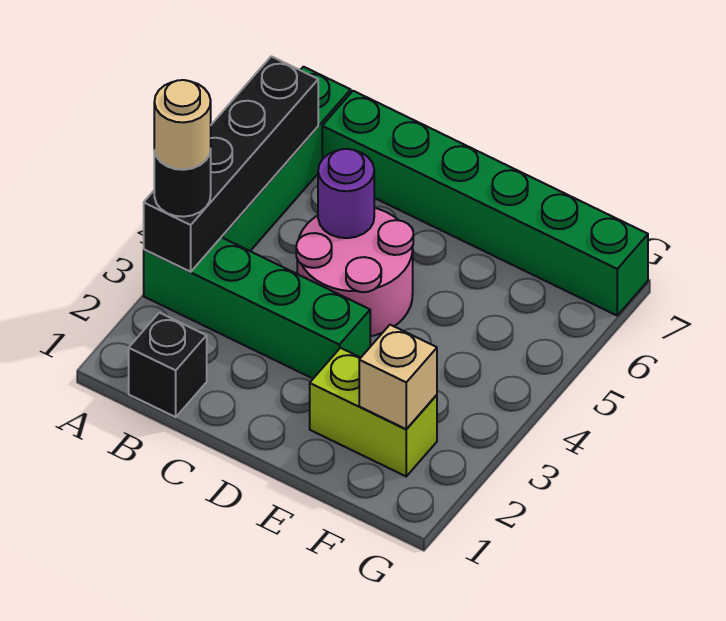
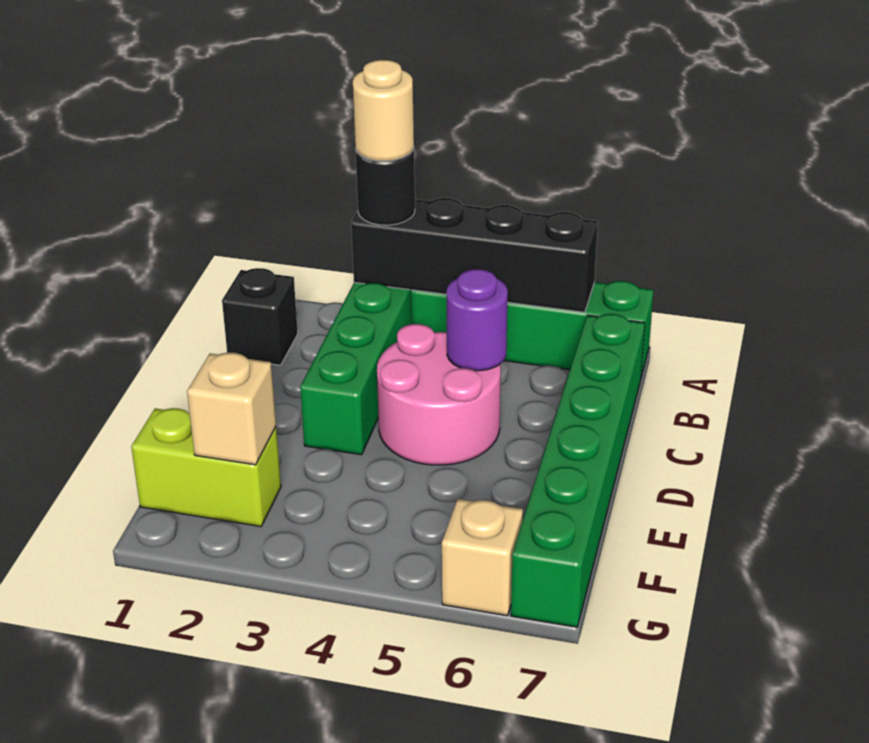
lime brick E2:F2 level 1 -> lime brick F1:F2 level 1
none -> tan brick G6 level 1

